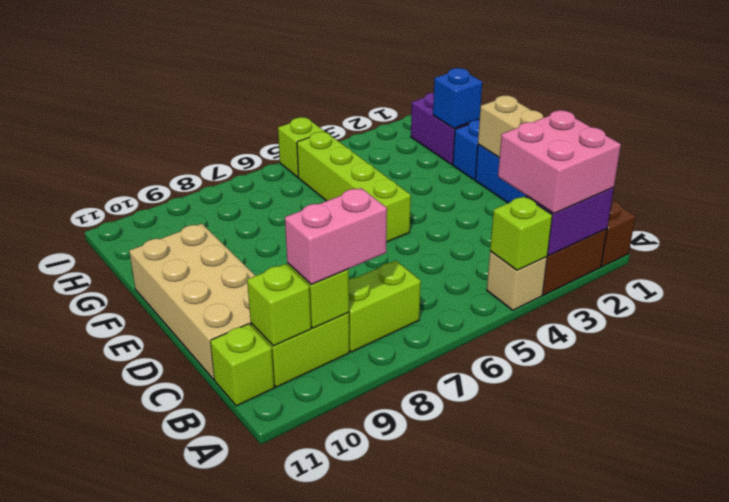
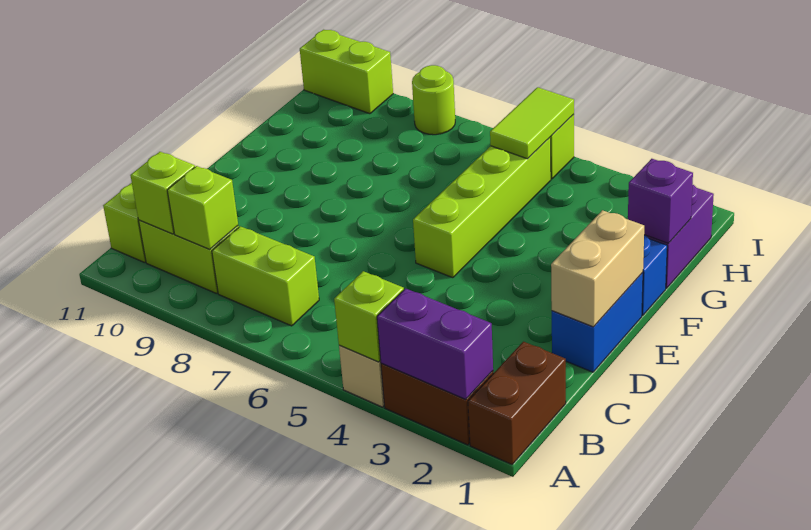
pink brick A2:B3 level 3 -> none
pink brick B8:B9 level 3 -> none
tan brick C10:F11 level 1 -> none
blue brick G1 level 2 -> purple brick G1 level 2
none -> lime tile H5:I5 level 2
none -> lime round brick I8 level 1
none -> lime brick I10:I11 level 1

